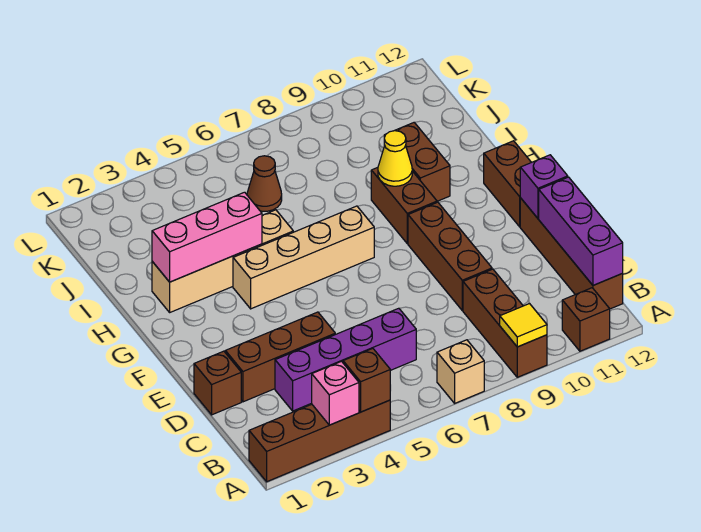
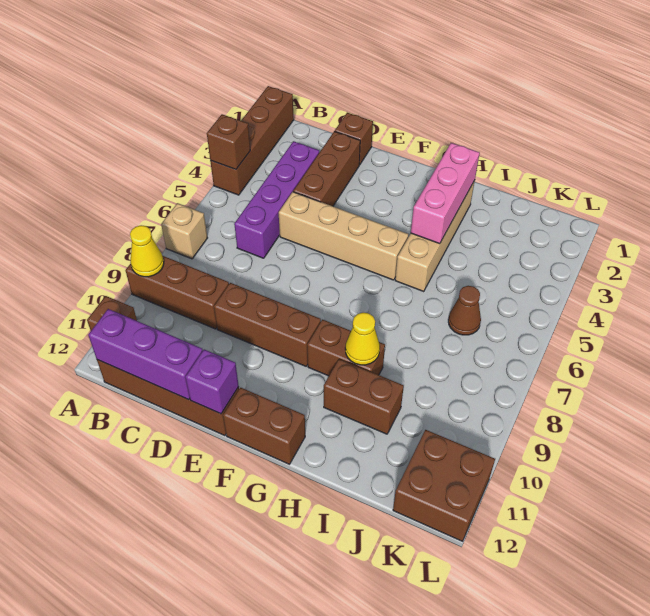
pink brick A3 level 2 -> none
yellow tile A9 level 2 -> yellow cone A9 level 2
tan brick G4:G7 level 1 -> tan brick D5:G5 level 1
none -> brown brick K11:L12 level 1

